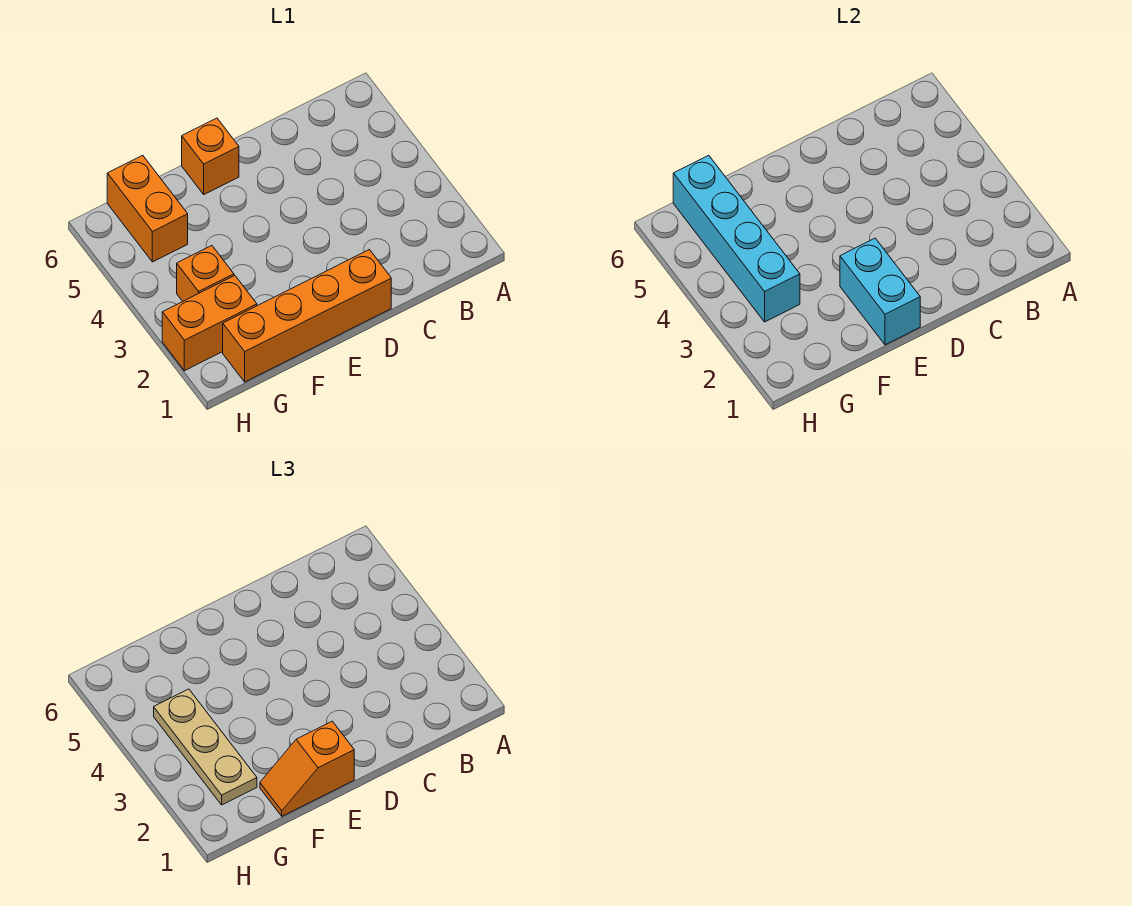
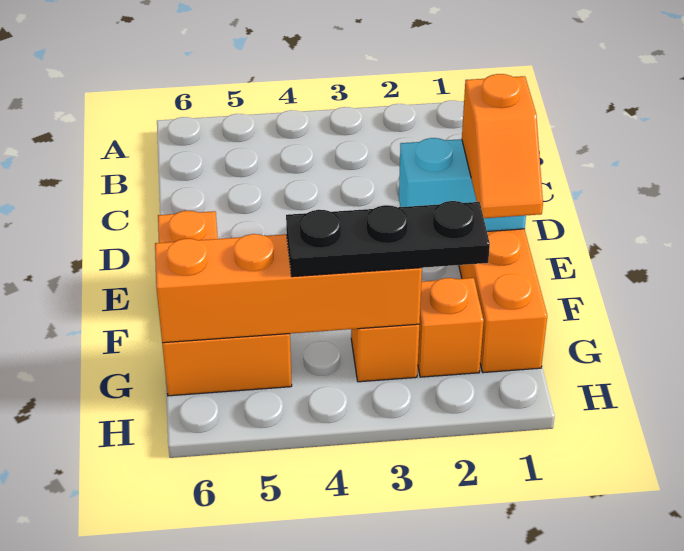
orange brick G2:H2 level 1 -> orange brick G2 level 1
tan plate G2:G4 level 3 -> black plate G2:G4 level 3
cyan brick G3:G6 level 2 -> orange brick G3:G6 level 2

